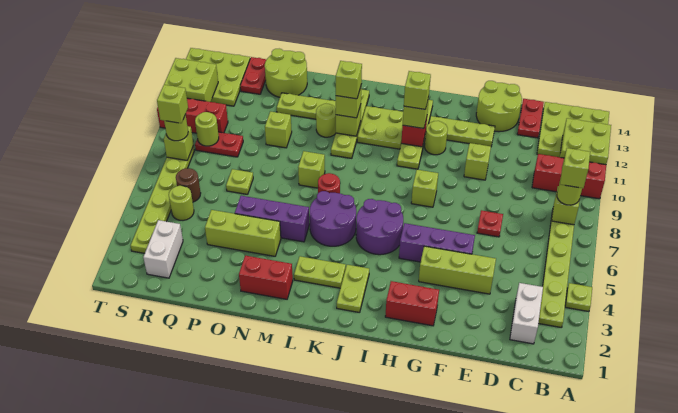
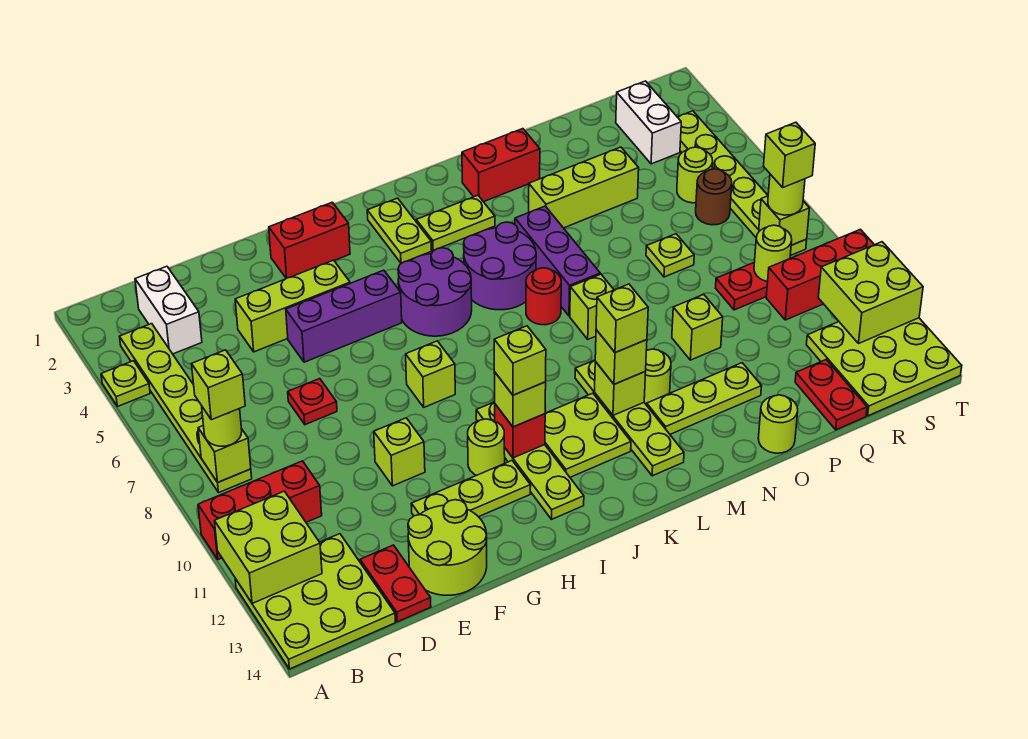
purple brick M5:O5 level 1 -> purple brick M5:M7 level 1
lime round brick O13:P14 level 1 -> lime round brick O14 level 1

